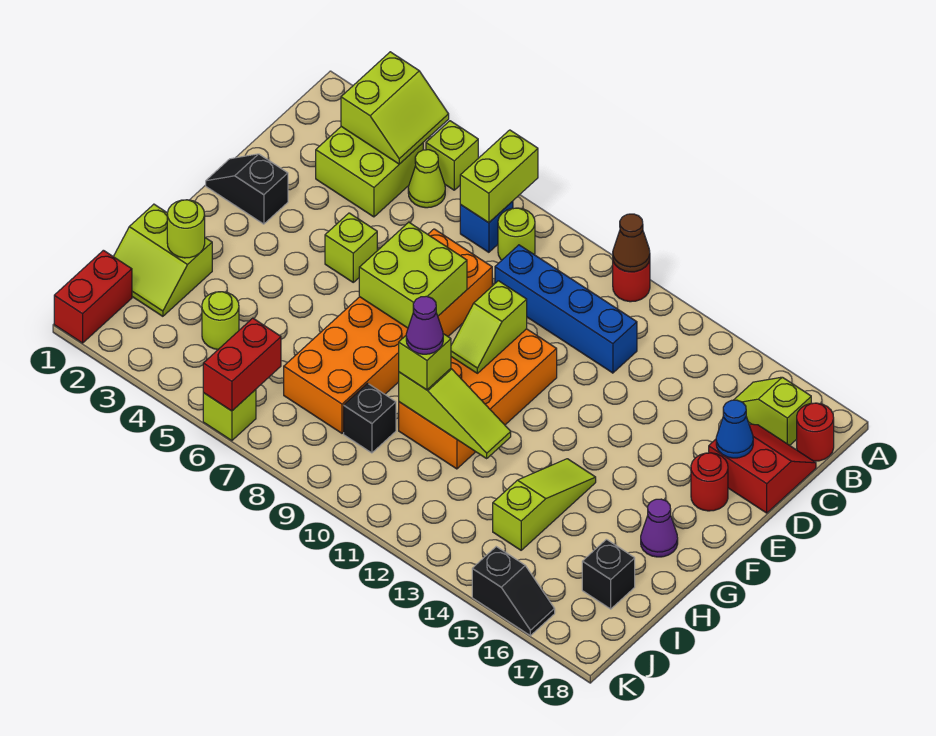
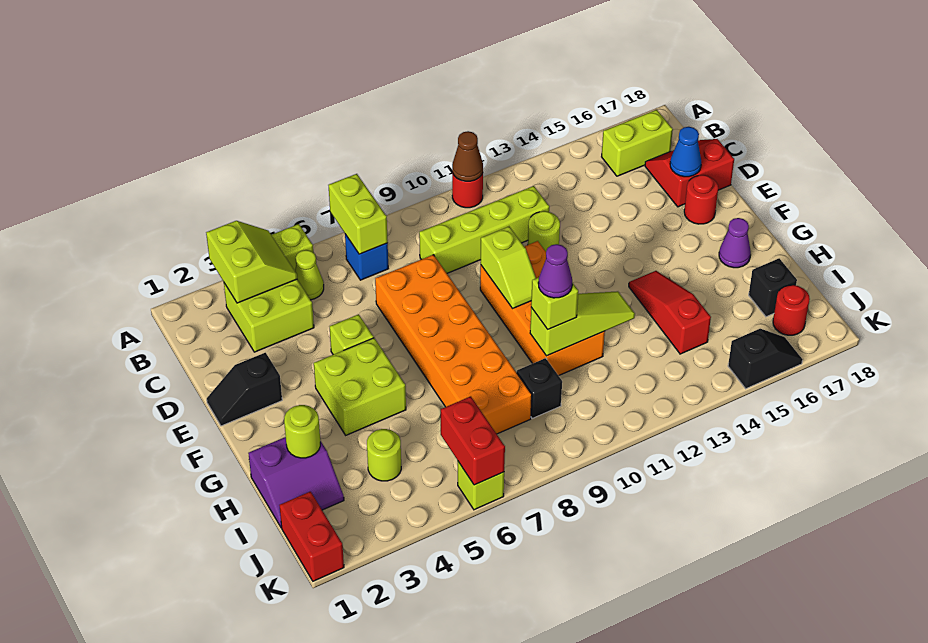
lime round brick B8 level 1 -> lime round brick D12 level 1
lime slope B16:B17 level 1 top 17 -> lime brick B16:B17 level 1
red round brick B18 level 1 -> red round brick J17 level 1
blue brick C9:C12 level 1 -> lime brick C9:C12 level 1
lime brick E7:F8 level 2 -> lime brick F4:G5 level 1
lime slope G14:I14 level 1 top I -> red slope G14:I14 level 1 top I
lime slope H1:I2 level 1 top H -> purple slope H1:I2 level 1 top H

